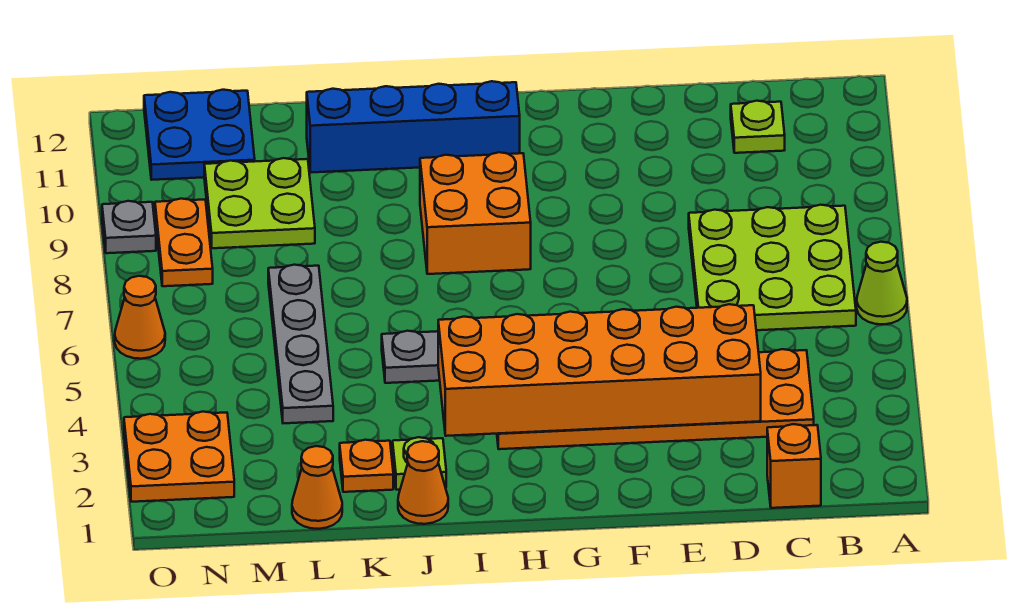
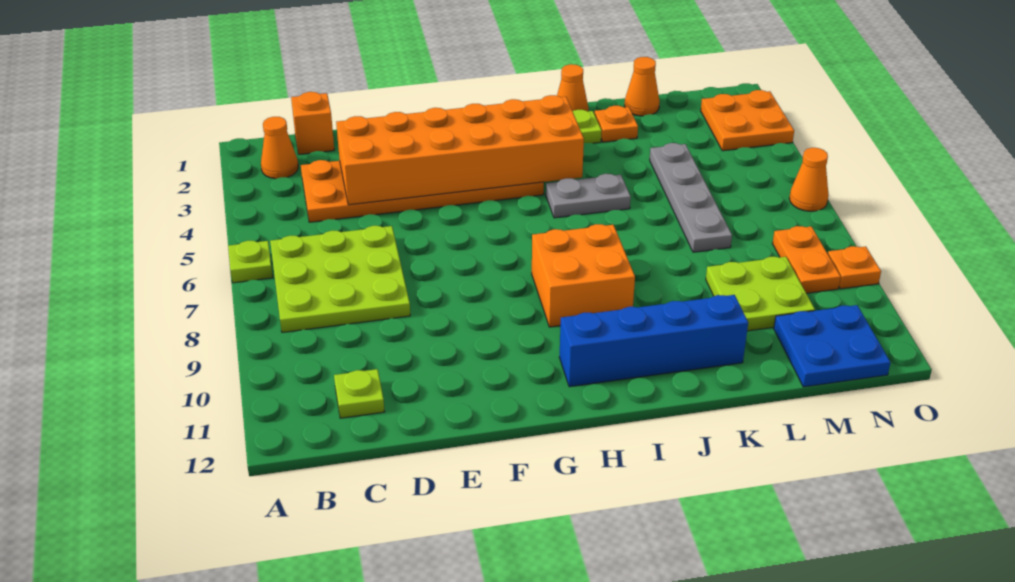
lime cone A6 level 1 -> lime plate A6 level 1
none -> orange cone B2 level 1
grey plate O9 level 1 -> orange plate O9 level 1

